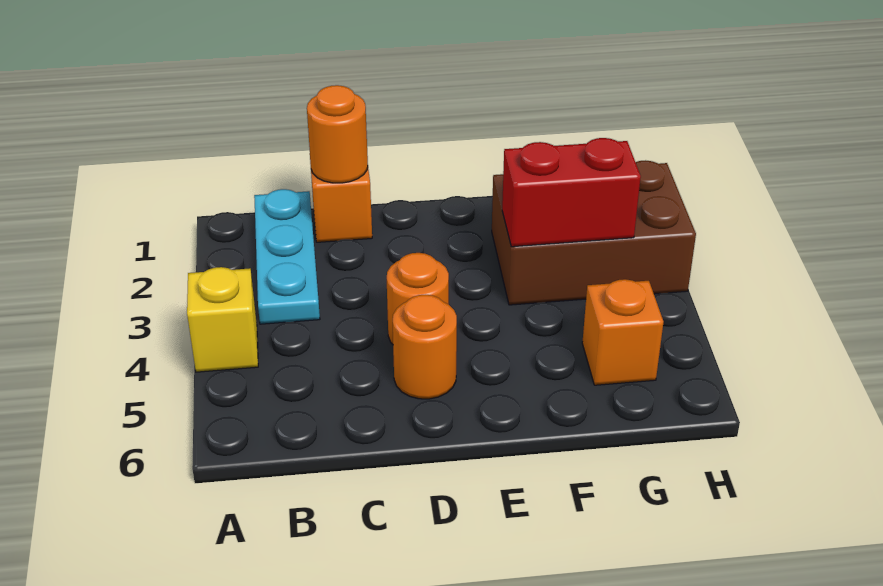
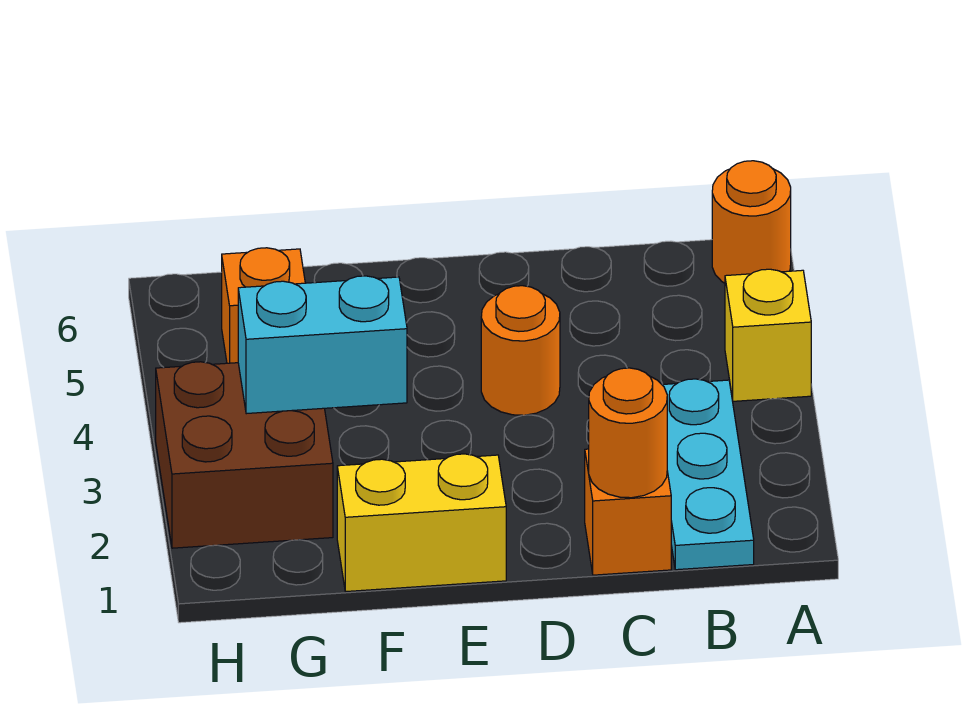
orange round brick D5 level 1 -> orange round brick A6 level 1
none -> yellow brick E1:F1 level 1
brown brick F2:H3 level 1 -> brown brick G2:H3 level 1
red brick F3:G3 level 2 -> cyan brick F3:G3 level 2

